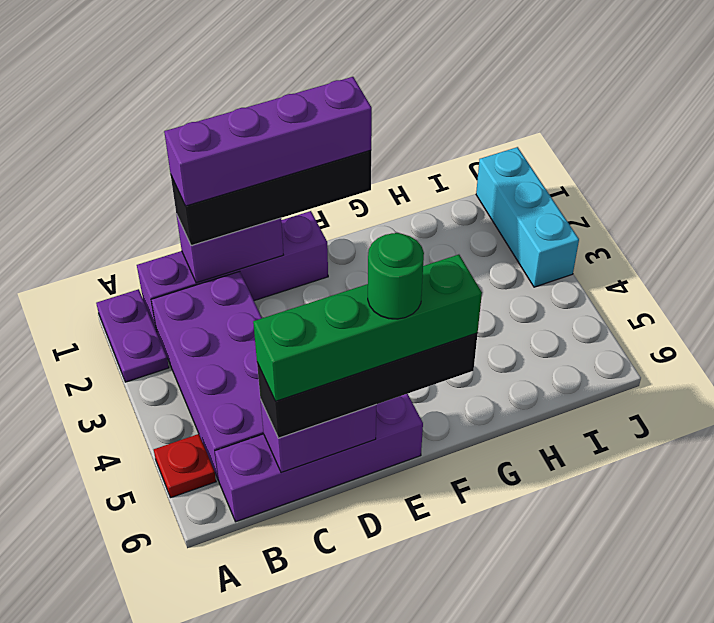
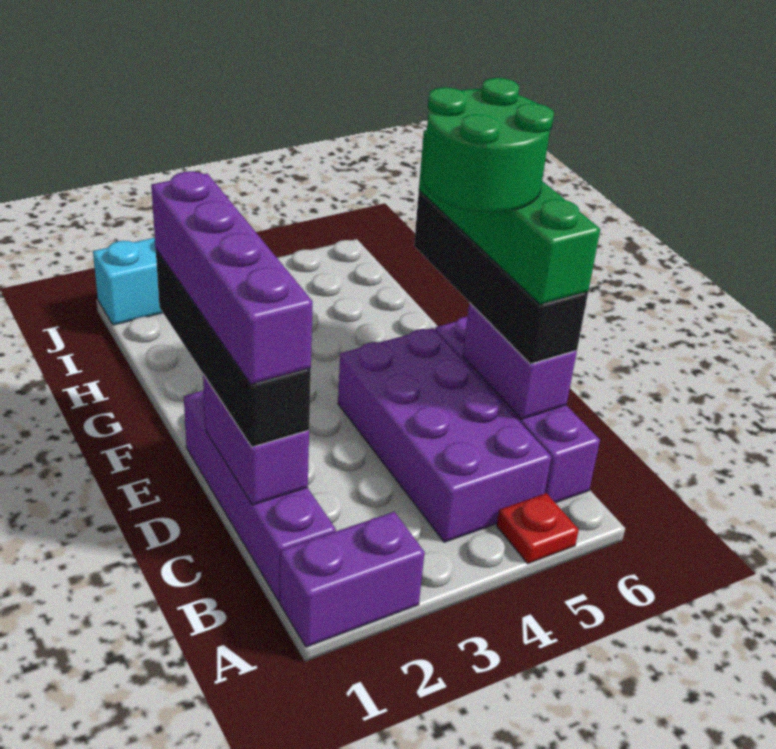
purple plate A1:A2 level 1 -> purple brick A1:A2 level 1
purple brick B2:C5 level 1 -> purple brick B4:E5 level 1
green round brick E6 level 5 -> green round brick D5:E6 level 5

